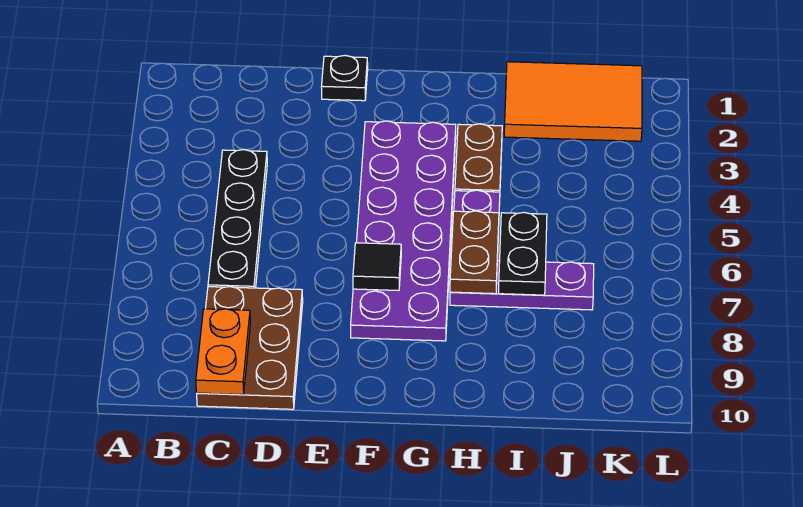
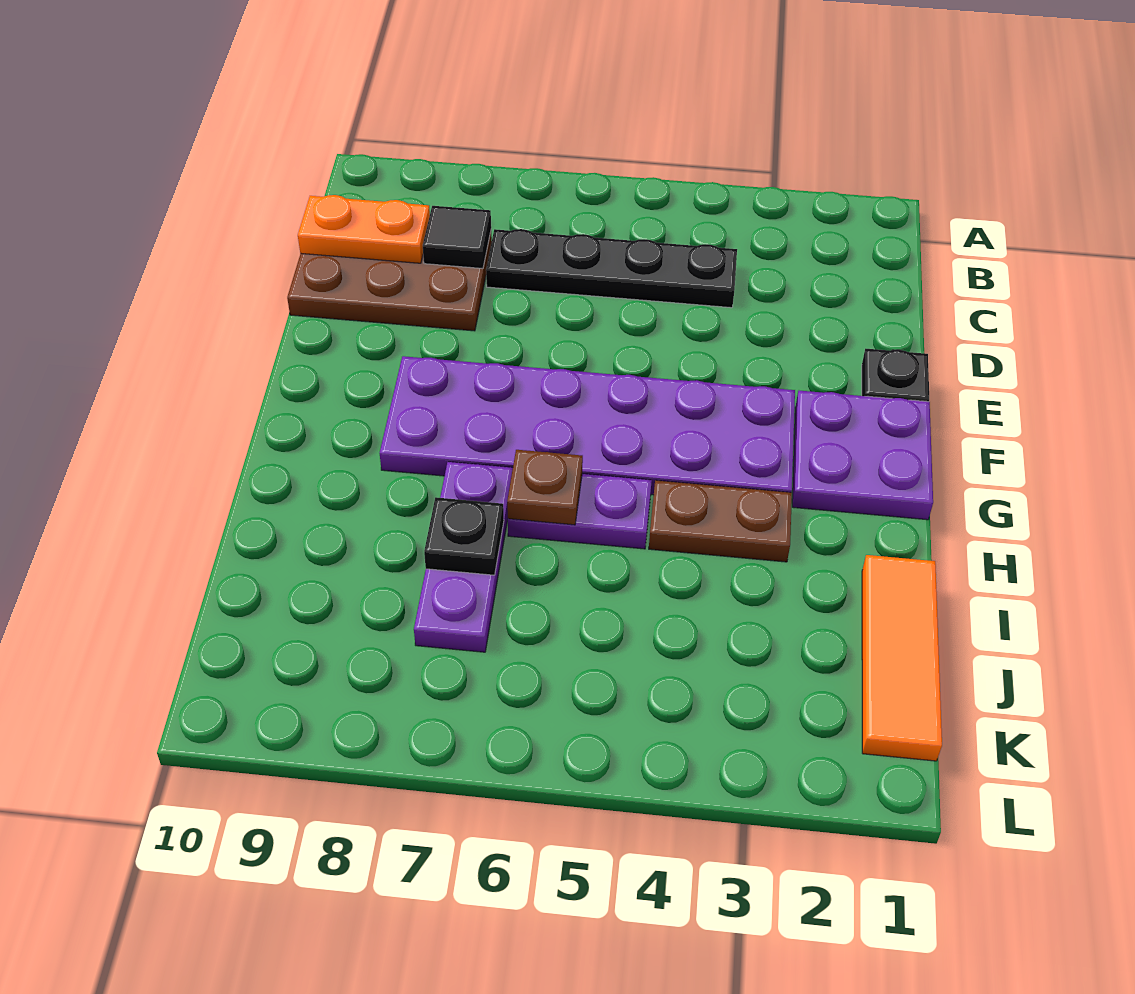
none -> purple plate F1:G2 level 1
black tile F7 level 2 -> black tile C8 level 2
brown plate H6:H7 level 2 -> brown plate H6 level 2
orange tile I1:K2 level 1 -> orange tile I1:K1 level 1
black plate I6:I7 level 2 -> black plate I7 level 2

